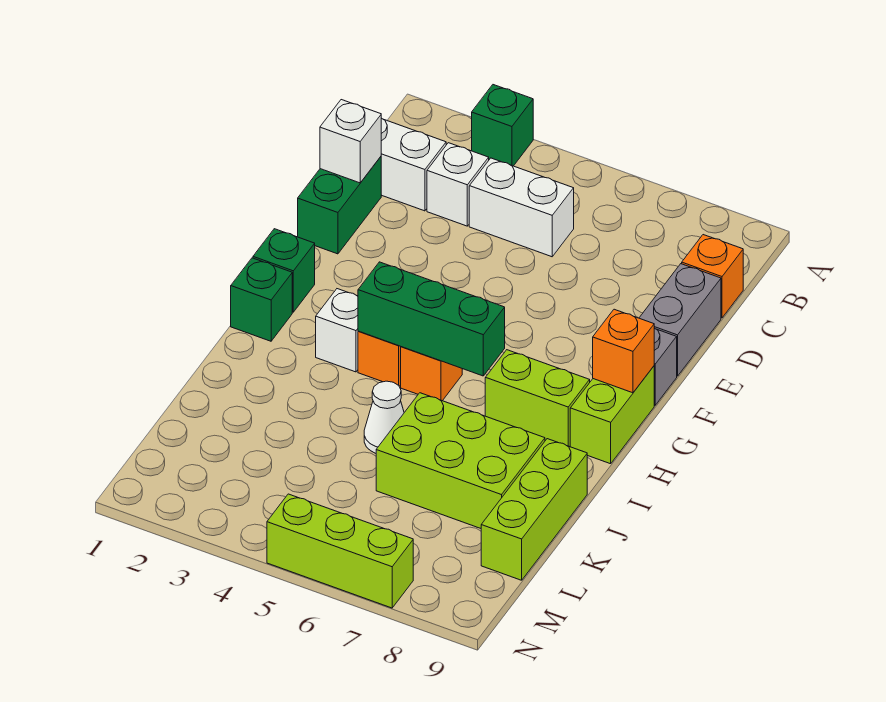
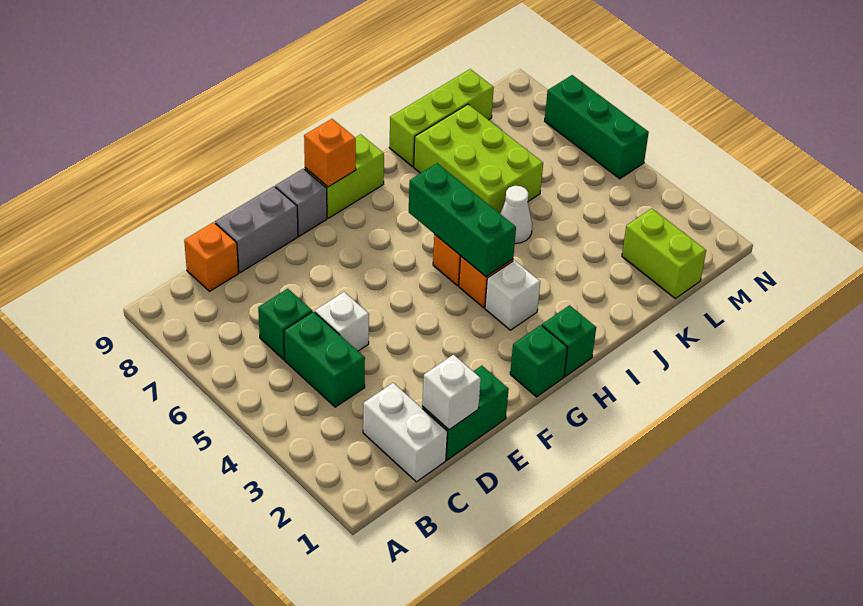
green brick A3 level 1 -> green brick C6 level 1
white brick C3 level 1 -> white brick D5 level 1
white brick C4:C5 level 1 -> green brick C4:C5 level 1
lime brick H7:H8 level 1 -> lime brick L1:L2 level 1
lime brick N5:N7 level 1 -> green brick N5:N7 level 1

